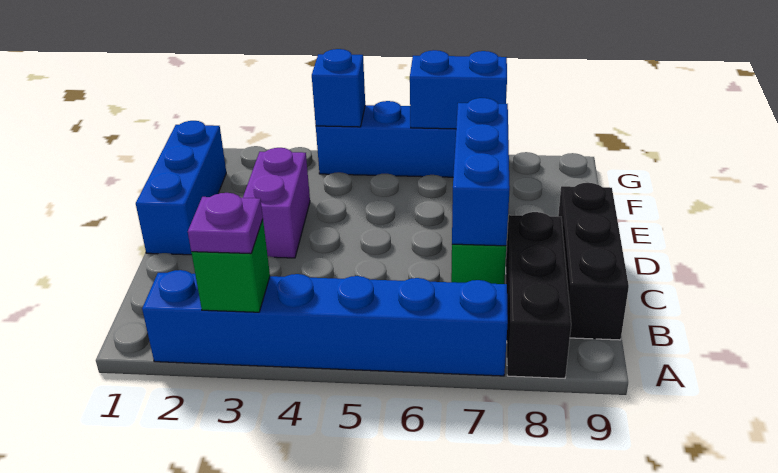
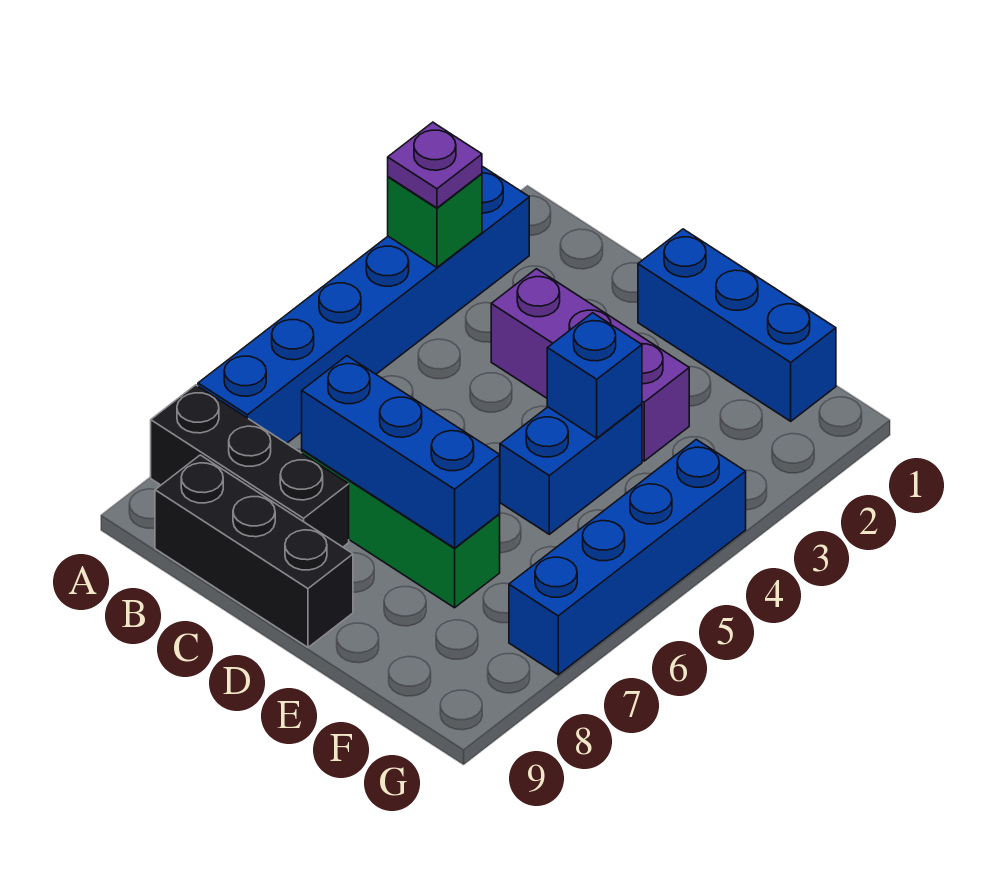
purple brick D3:E3 level 1 -> purple brick C3:E3 level 1
blue brick G4 level 2 -> blue brick E4 level 2
blue brick G6:G7 level 2 -> blue brick E4:E5 level 1

